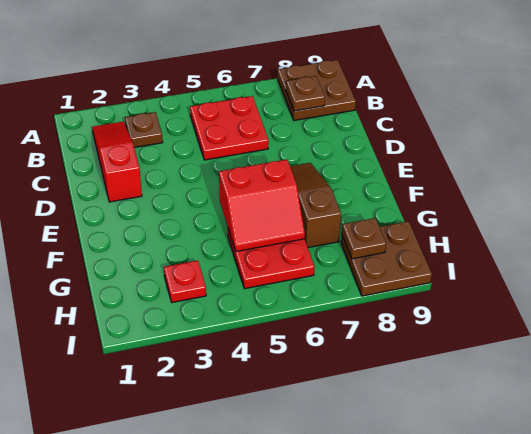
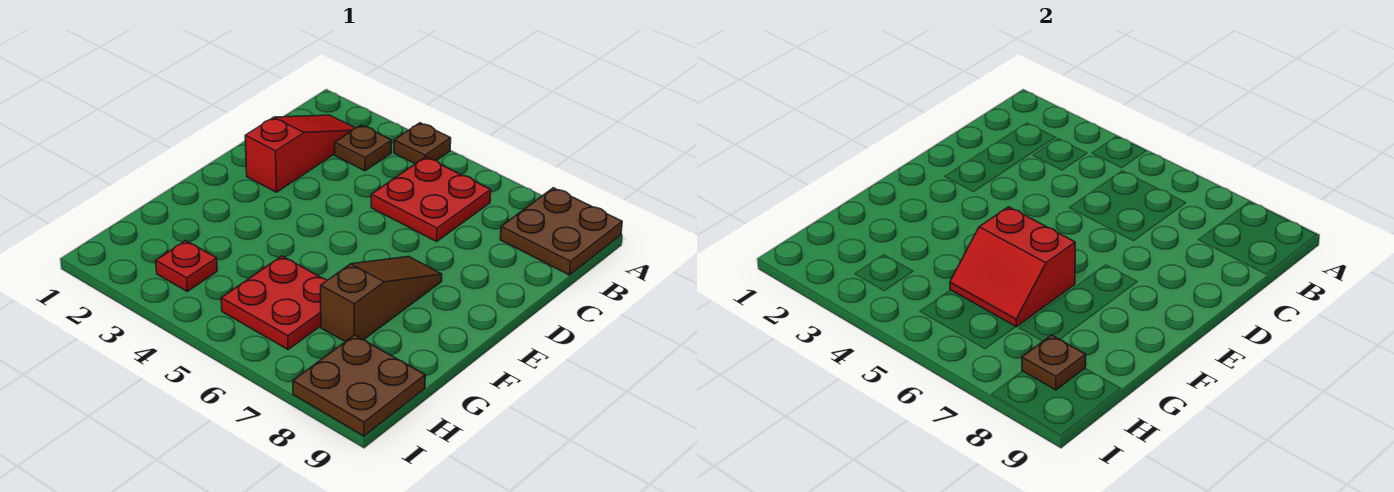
brown plate B8 level 2 -> brown plate A4 level 1

